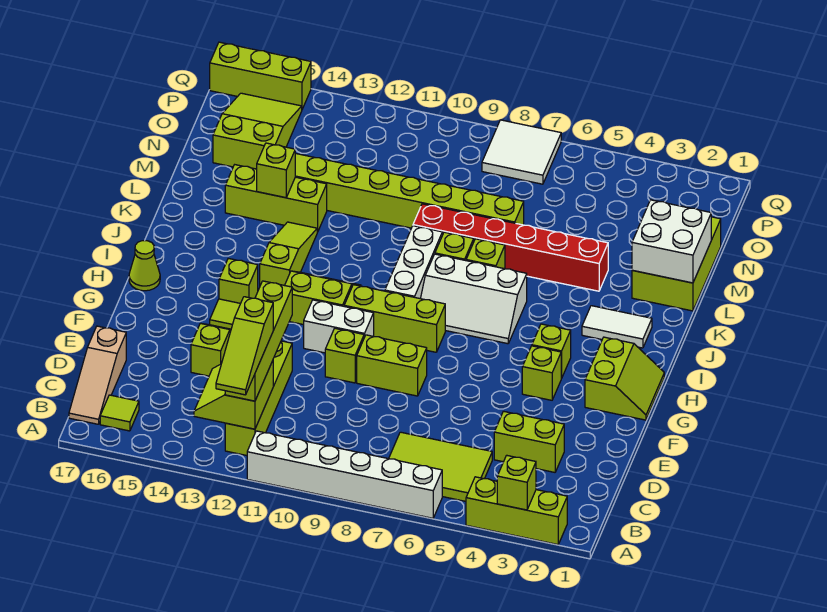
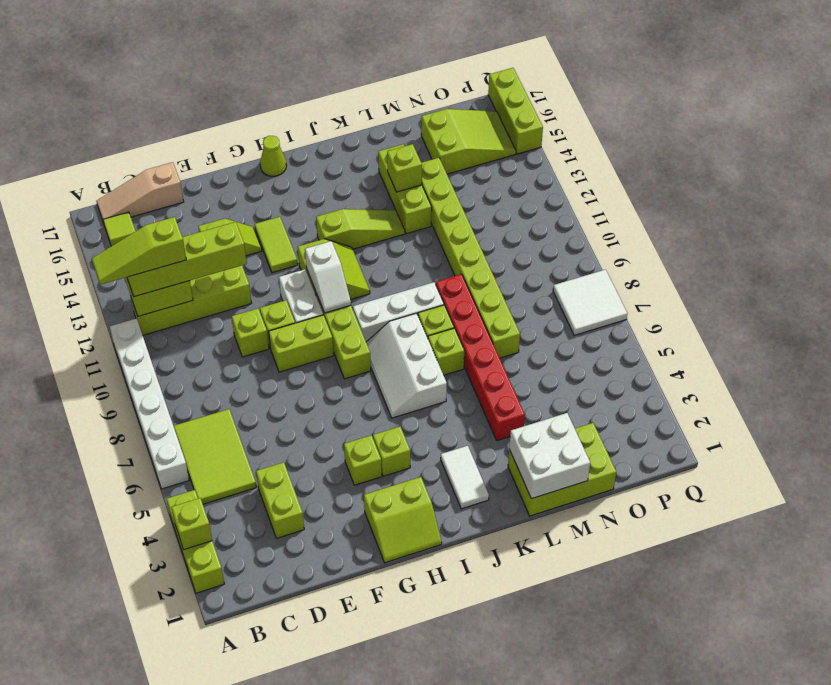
lime brick F8:F9 level 1 -> lime brick F9:G9 level 1
none -> white slope H10:H11 level 2 top 11
lime brick H14 level 1 -> lime brick E10 level 1

